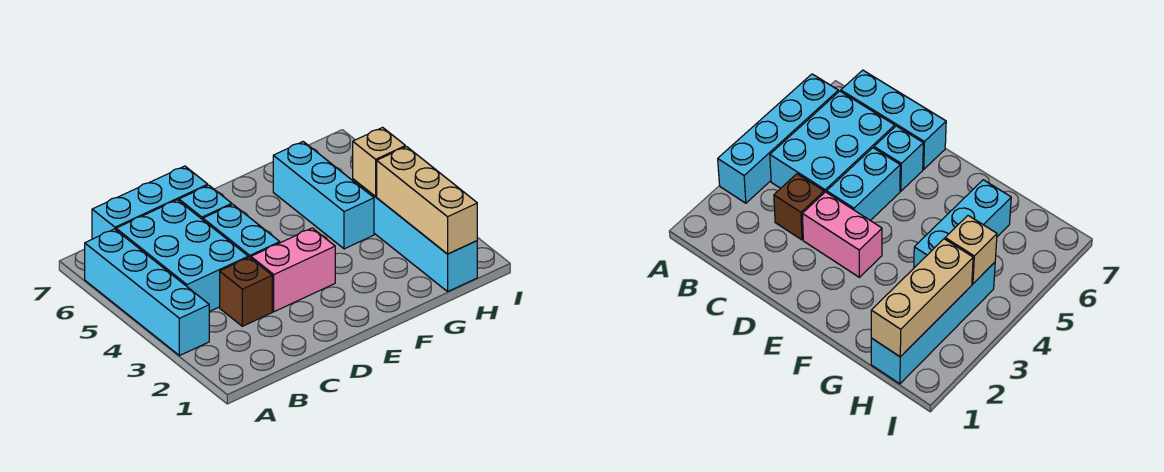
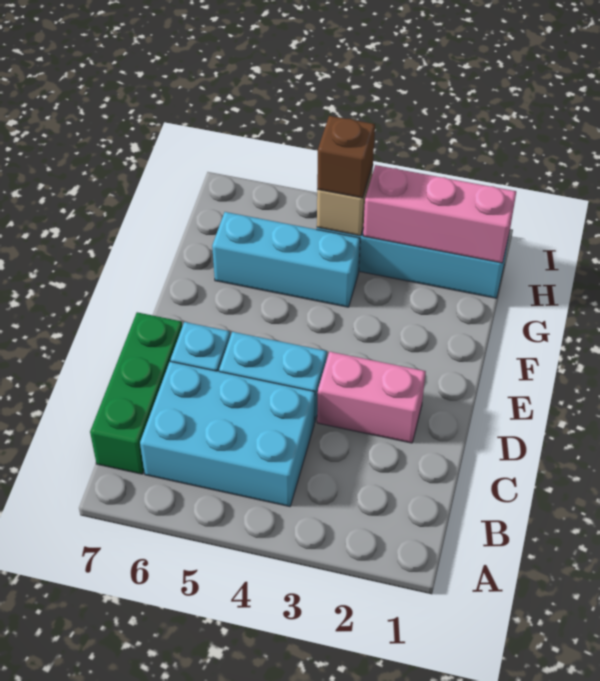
cyan brick A3:A6 level 1 -> none
cyan brick B7:D7 level 1 -> green brick B7:D7 level 1
brown brick C3 level 1 -> brown brick H4 level 3
pink brick D3:E3 level 1 -> pink brick D2:D3 level 1
tan brick H1:H3 level 2 -> pink brick H1:H3 level 2

